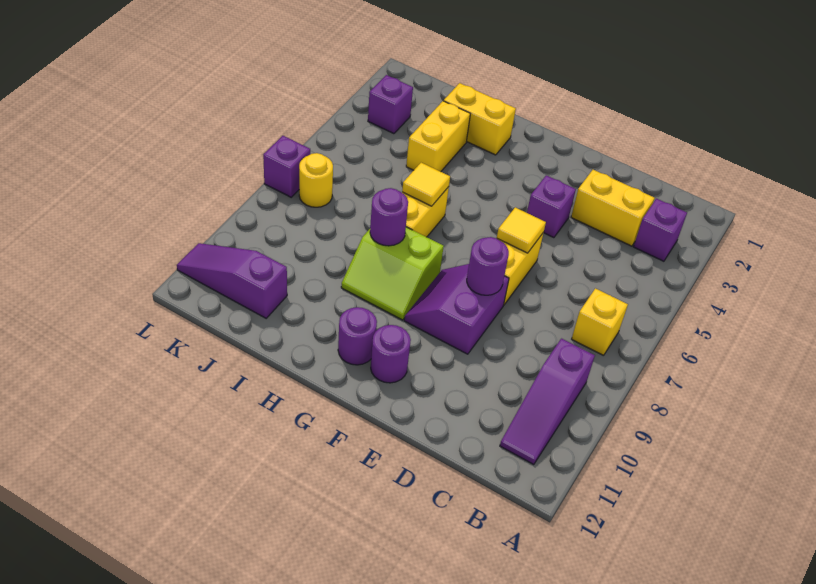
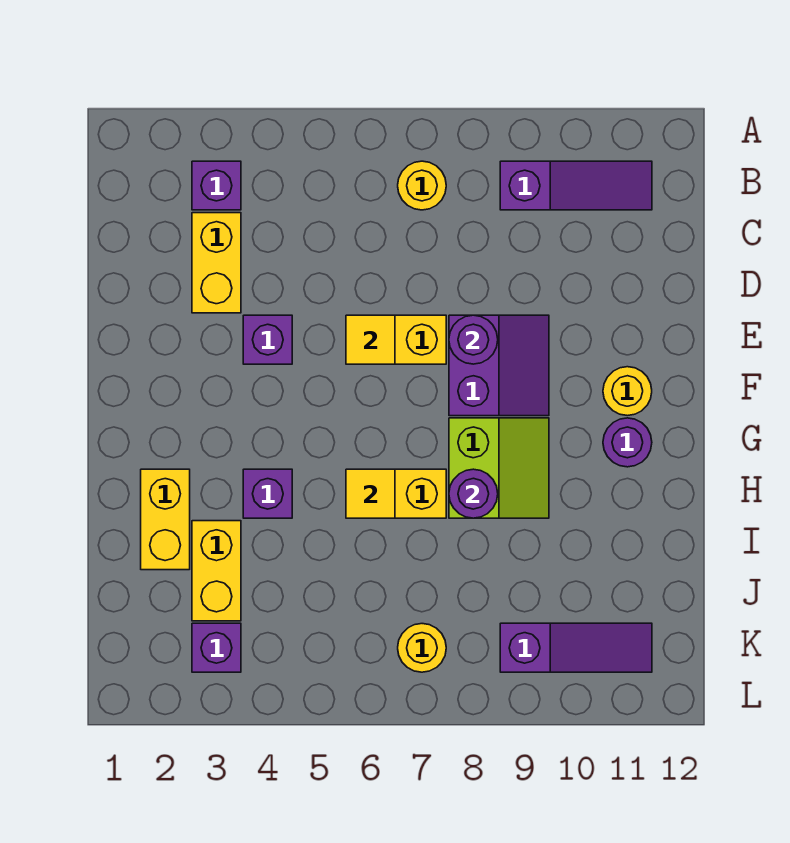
yellow brick B7 level 1 -> yellow round brick B7 level 1
purple slope E8:F9 level 1 top E -> purple slope E8:F9 level 1 top 8
purple round brick F11 level 1 -> yellow round brick F11 level 1
yellow brick I3:I4 level 1 -> yellow brick I3:J3 level 1
purple slope J11:L11 level 1 top J -> purple slope K9:K11 level 1 top 9
purple brick L7 level 1 -> purple brick H4 level 1

